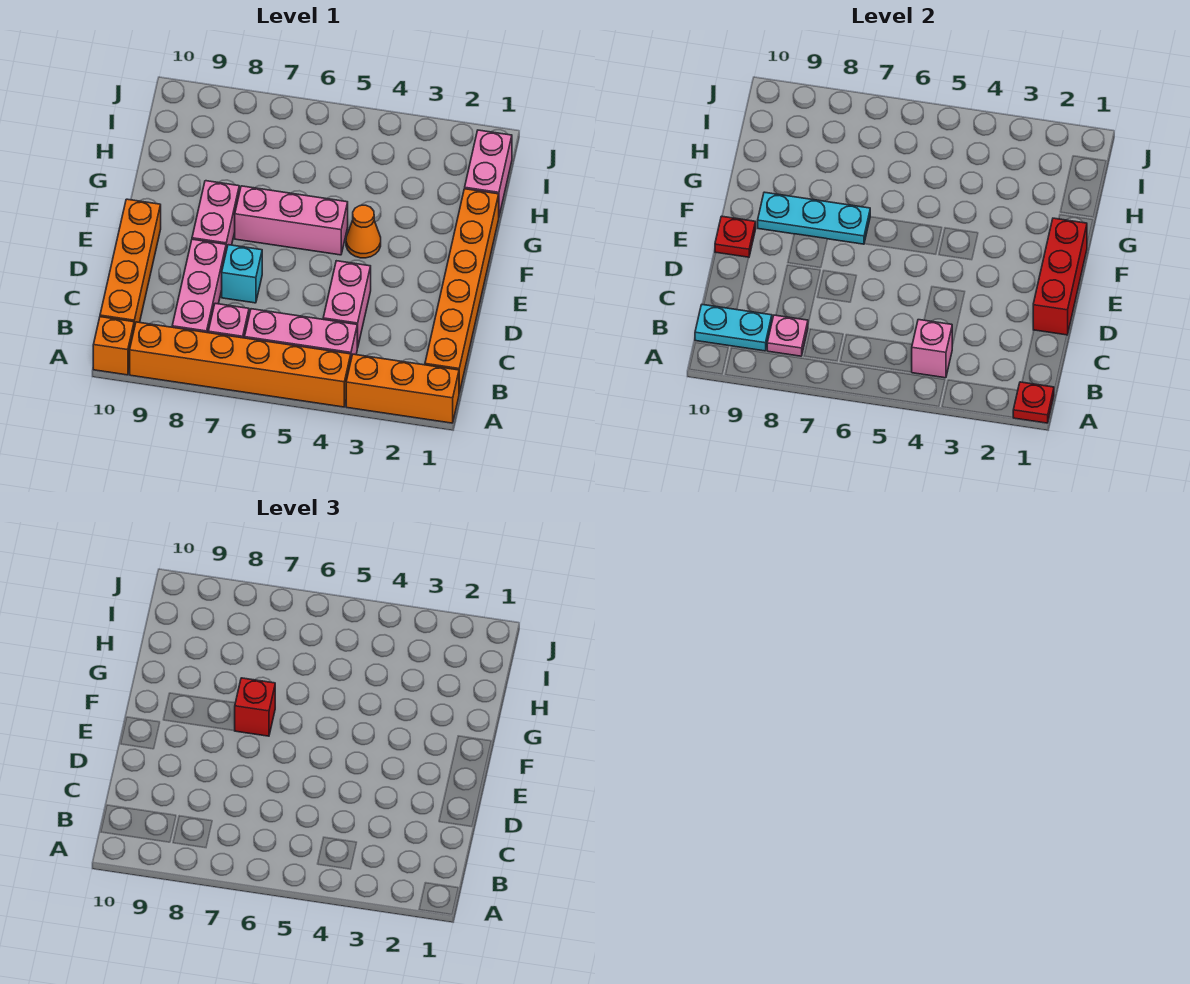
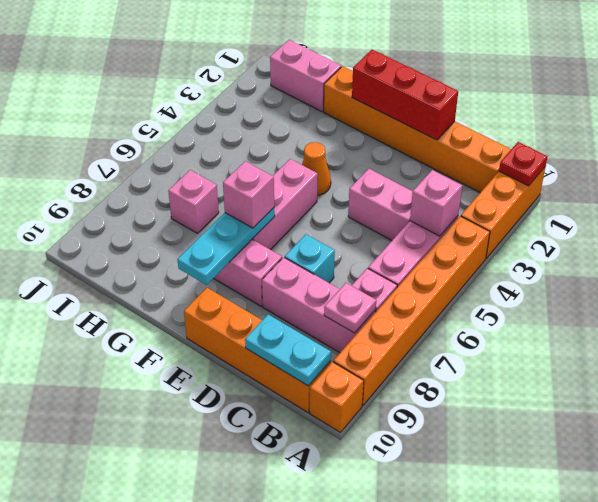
cyan plate B9:B10 level 2 -> cyan plate B10:C10 level 2
red plate E10 level 2 -> none
red brick F7 level 3 -> pink brick F7 level 3
none -> pink brick H7 level 1

